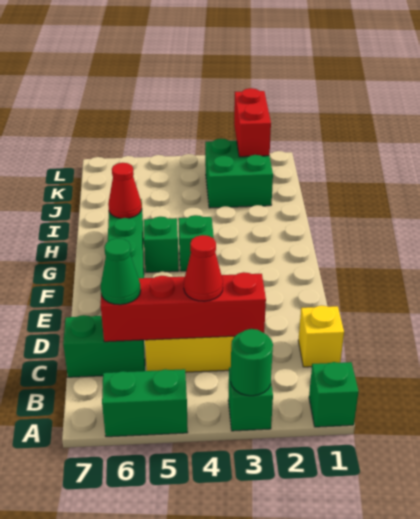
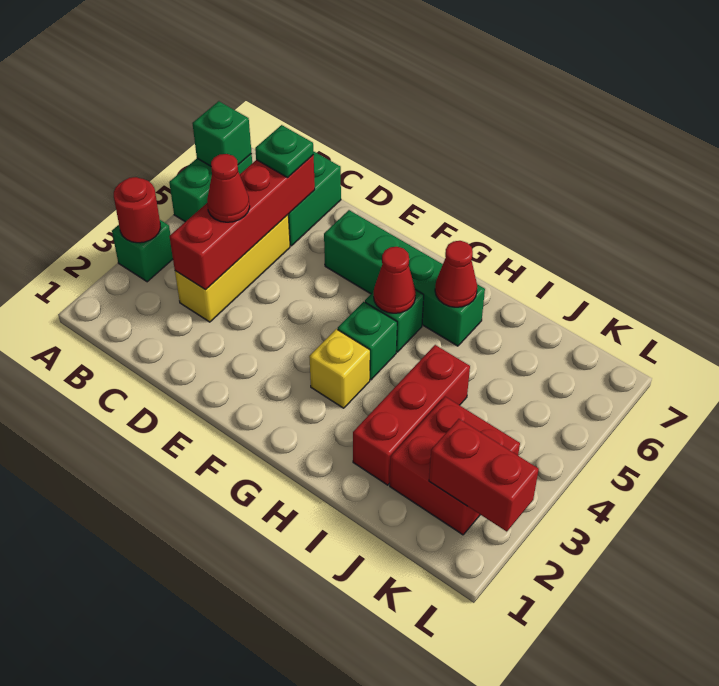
green brick A1 level 1 -> green brick A6 level 2
green round brick A3 level 2 -> red round brick A3 level 2
yellow brick C1 level 1 -> yellow brick G3 level 1
green cone C6 level 3 -> green plate C6 level 3
none -> red cone G5 level 2
none -> red brick I2:I4 level 1
green brick J2:K3 level 1 -> red brick J2:K3 level 1

